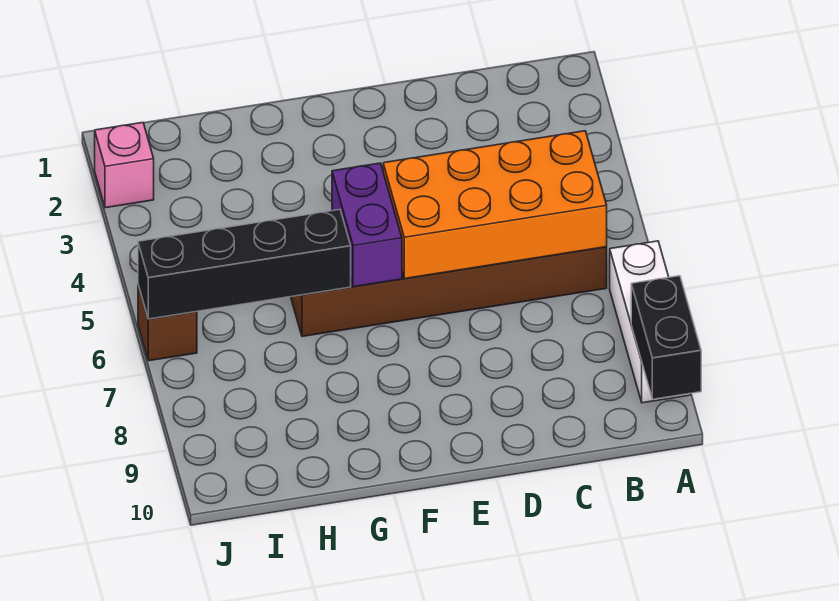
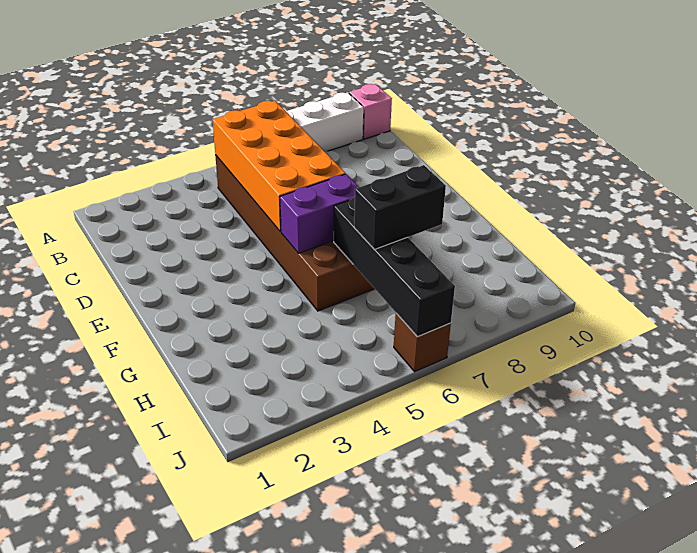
black brick A9:A10 level 2 -> black brick H6:H7 level 3
pink brick J2 level 1 -> pink brick A10 level 1

